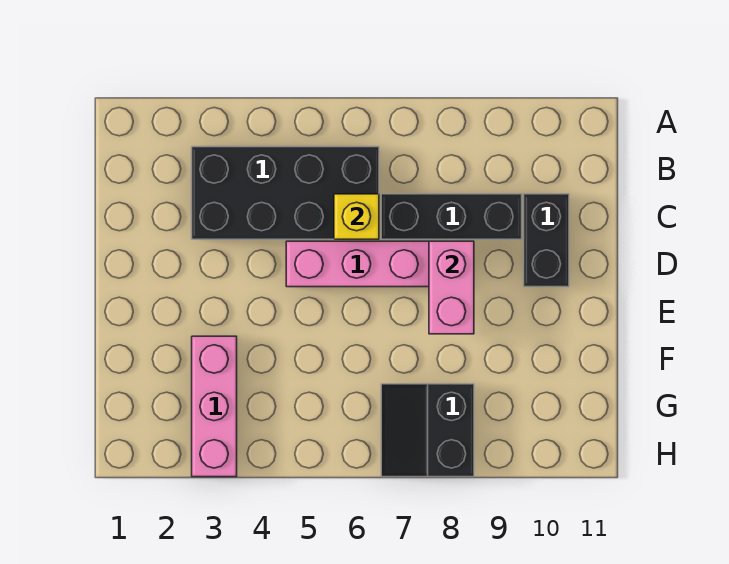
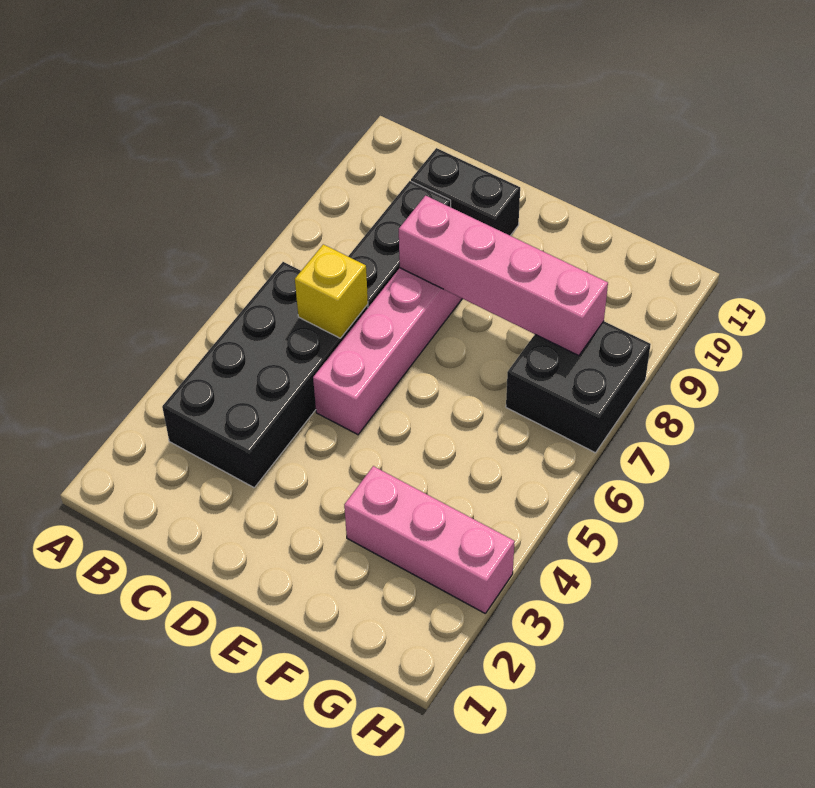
pink brick D8:E8 level 2 -> pink brick D8:G8 level 2
black slope G7:H8 level 1 top 8 -> black brick G7:H8 level 1

